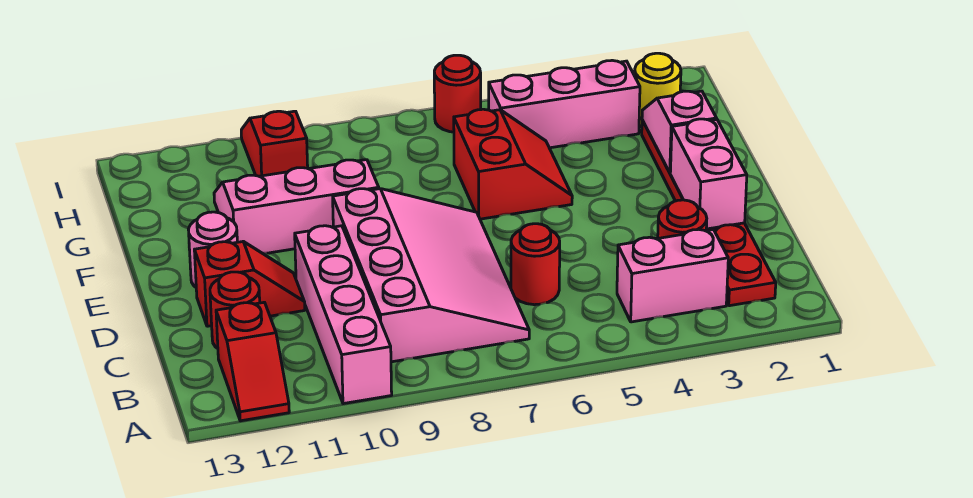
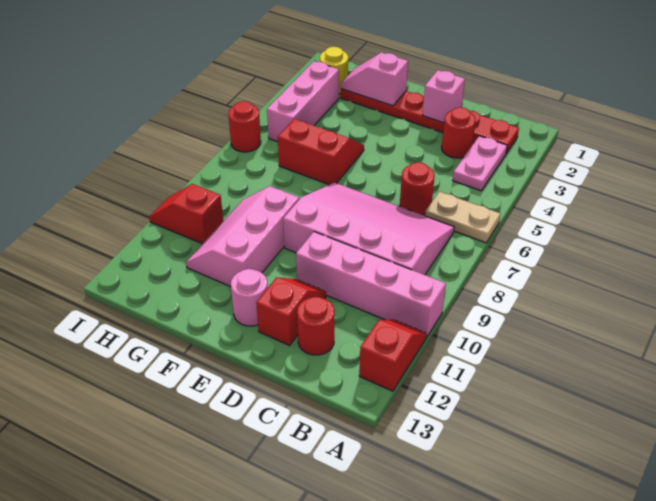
none -> tan plate A6:B6 level 1
red slope A12:B12 level 1 top B -> red slope A11:A12 level 1 top 12
pink brick B3:B4 level 1 -> pink plate B3:B4 level 1
pink brick D2:E2 level 2 -> pink brick D2 level 2

